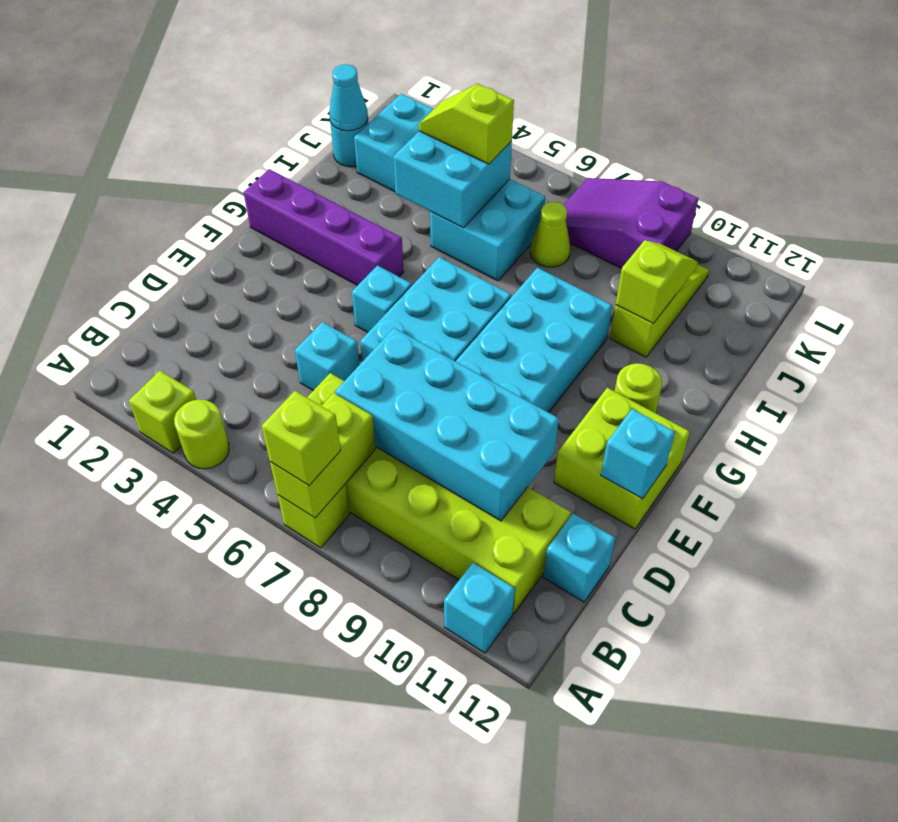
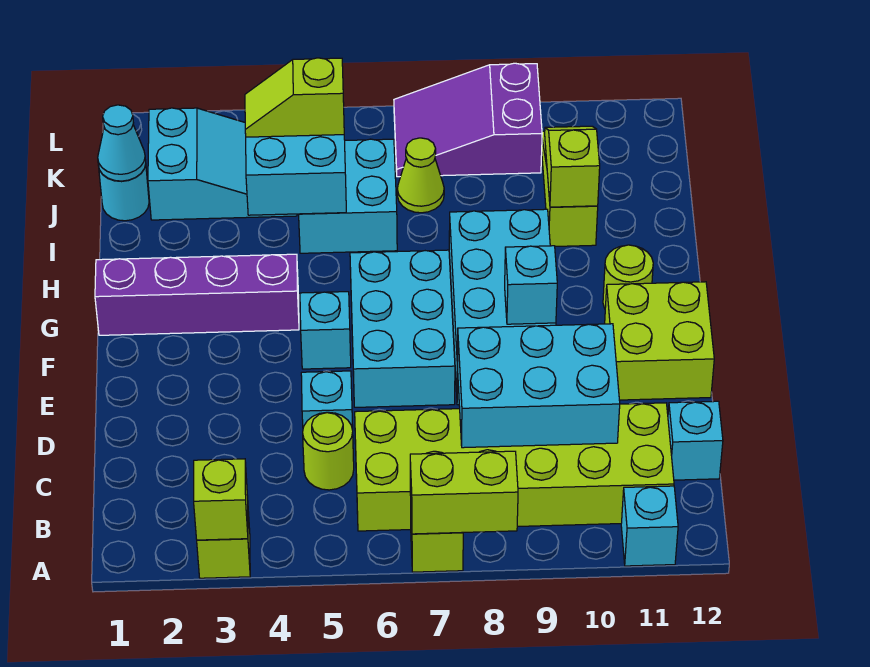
lime round brick A4 level 1 -> lime round brick C5 level 1
lime brick A7:B7 level 2 -> lime brick A7:A8 level 2
lime brick A7 level 3 -> lime brick A3 level 2
cyan brick C7:D10 level 2 -> cyan brick C8:D10 level 2
cyan brick E12 level 2 -> cyan brick F9 level 2

